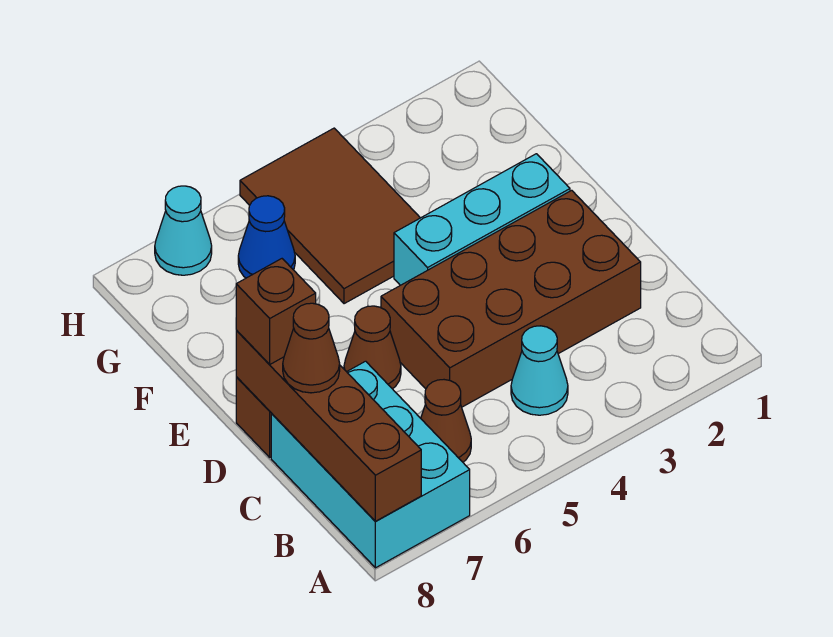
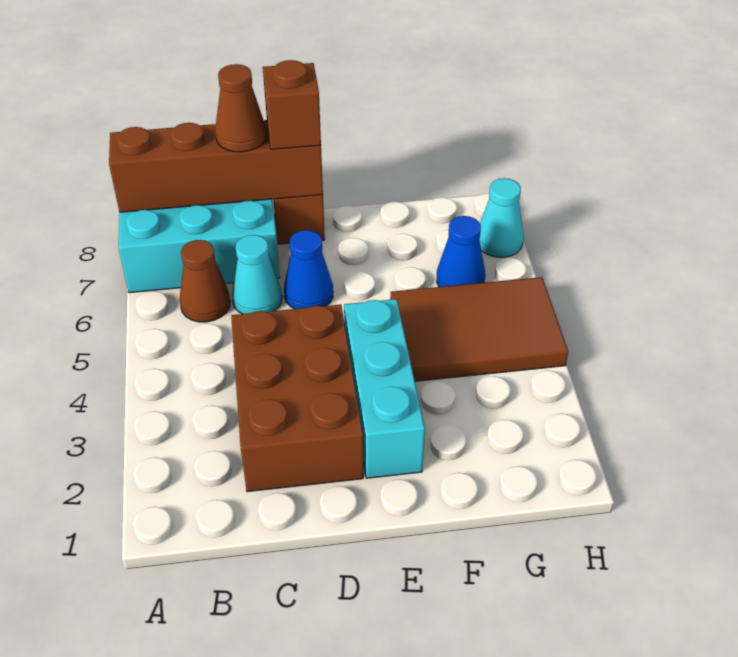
cyan cone B4 level 1 -> cyan cone C6 level 1
brown brick C2:D5 level 1 -> brown brick C2:D4 level 1
brown cone D6 level 1 -> blue cone D6 level 1

